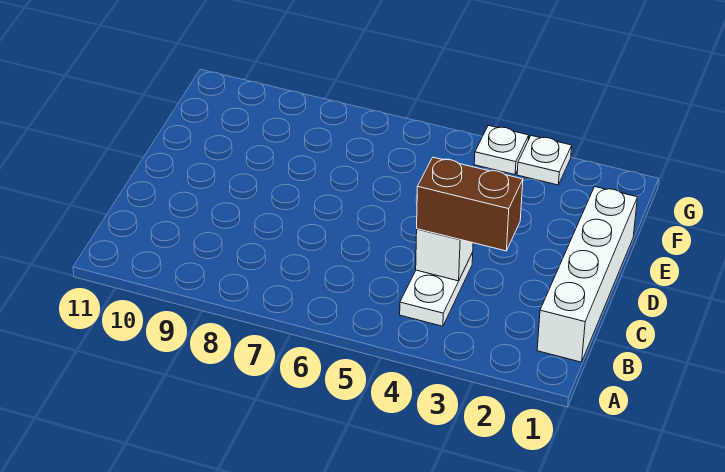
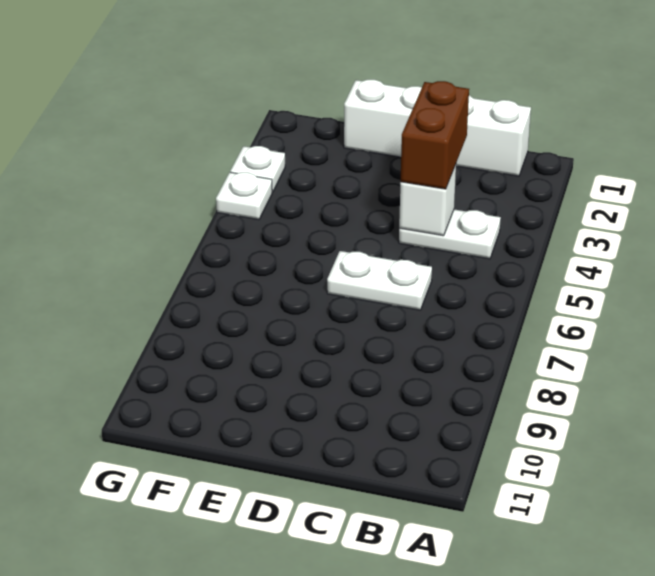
none -> white plate C6:D6 level 1

